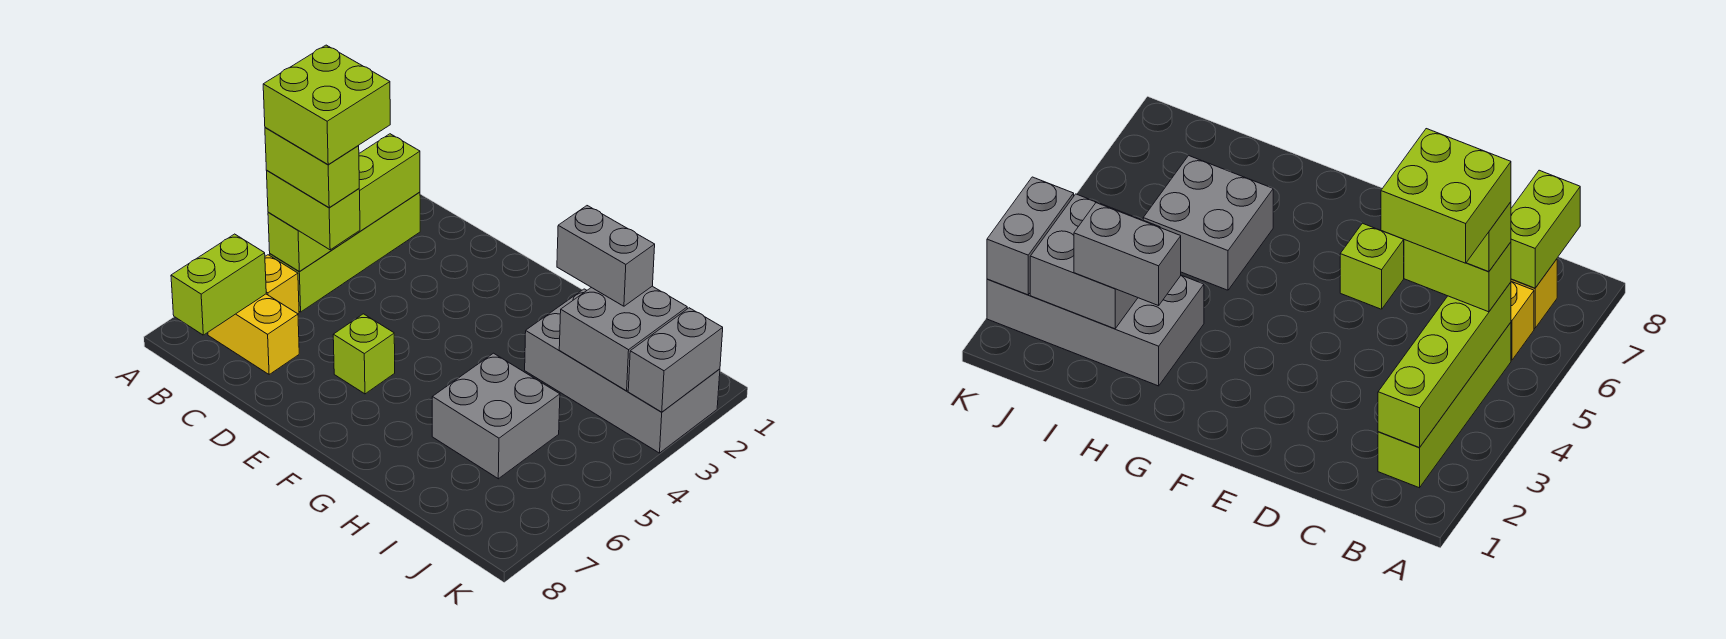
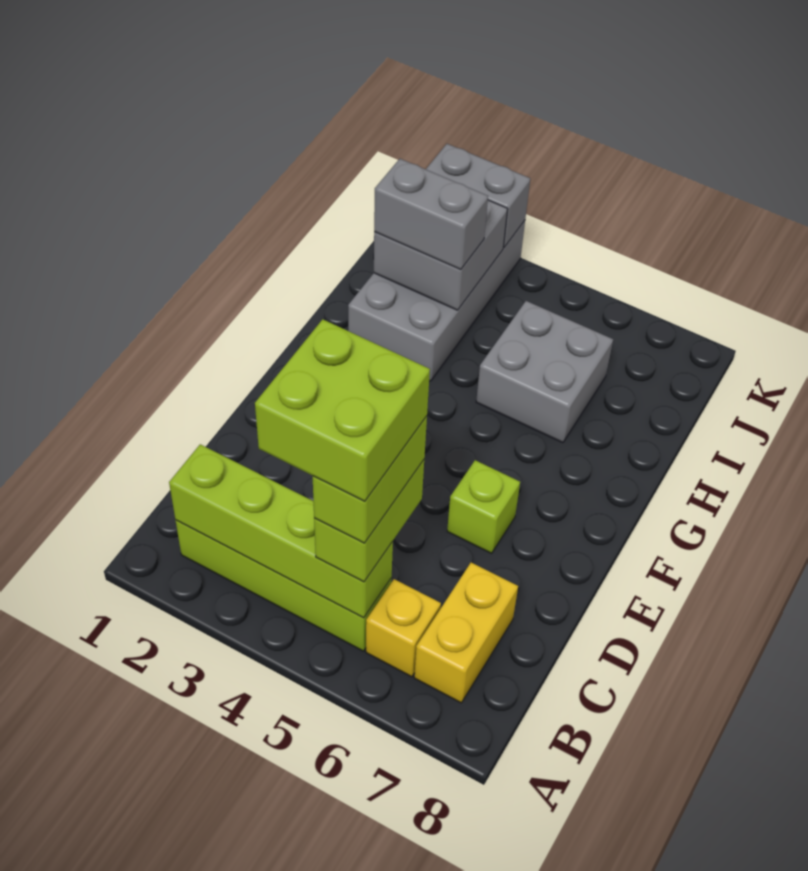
lime brick B7:B8 level 2 -> none
grey brick H2:I2 level 3 -> grey brick I2:I3 level 3

